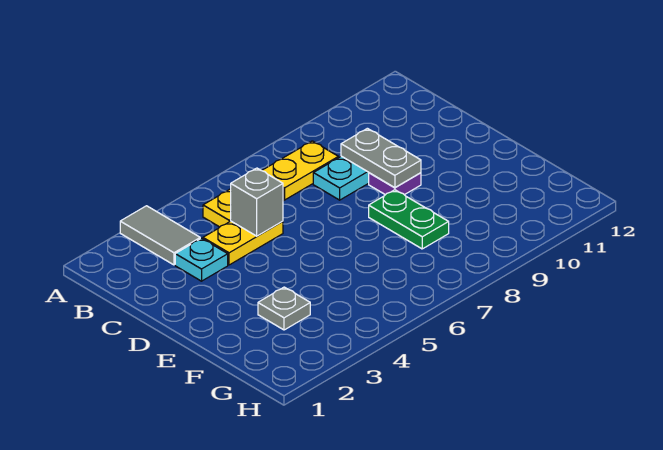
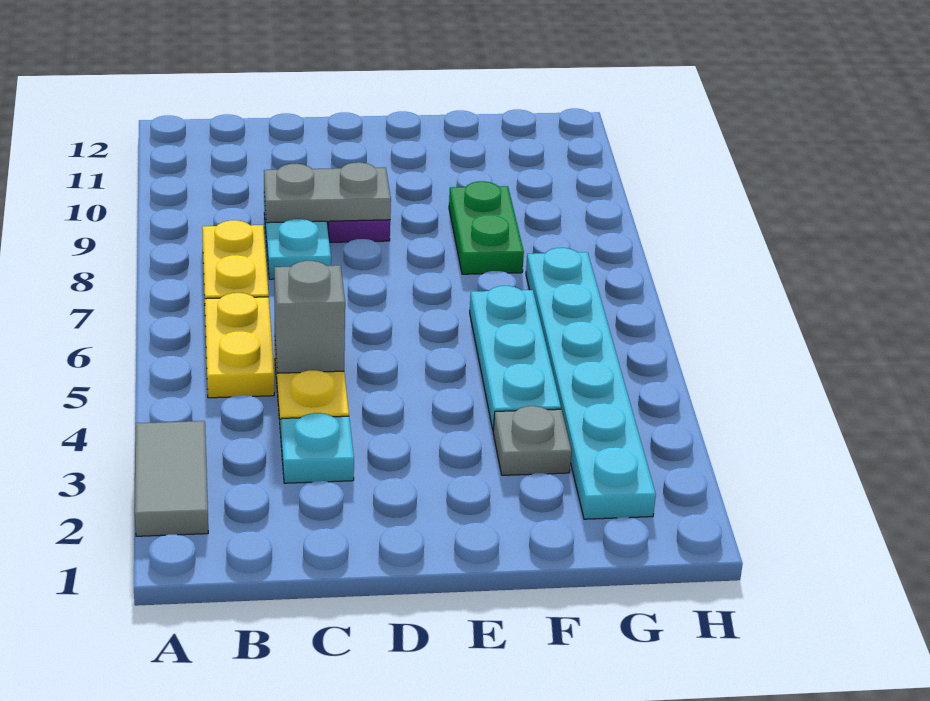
grey tile A3:B3 level 1 -> grey tile A2:A3 level 1
green plate E8:F8 level 1 -> green plate F8:F9 level 1
none -> cyan plate F4:F6 level 1
none -> cyan plate G2:G7 level 1

